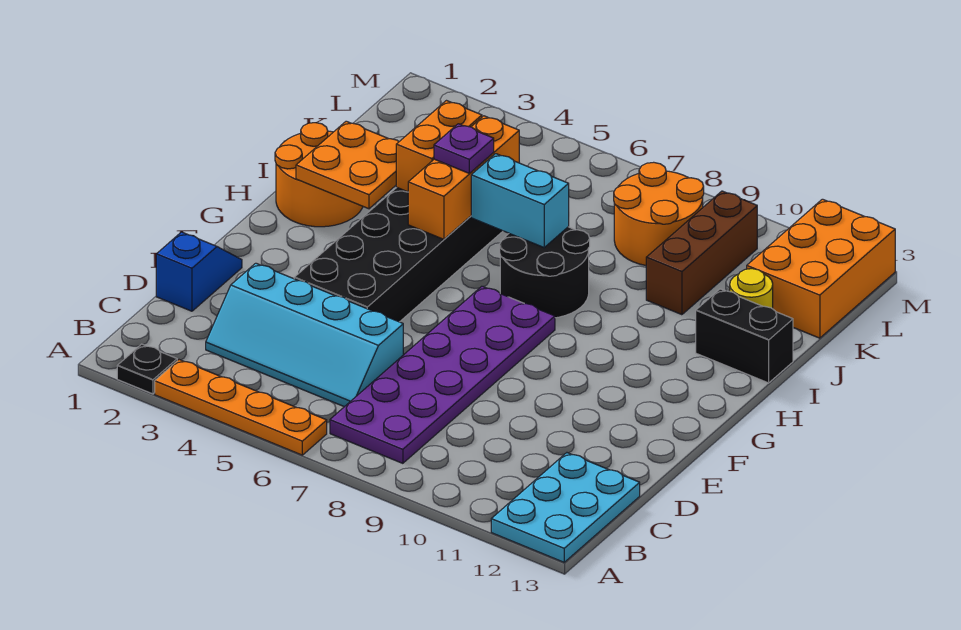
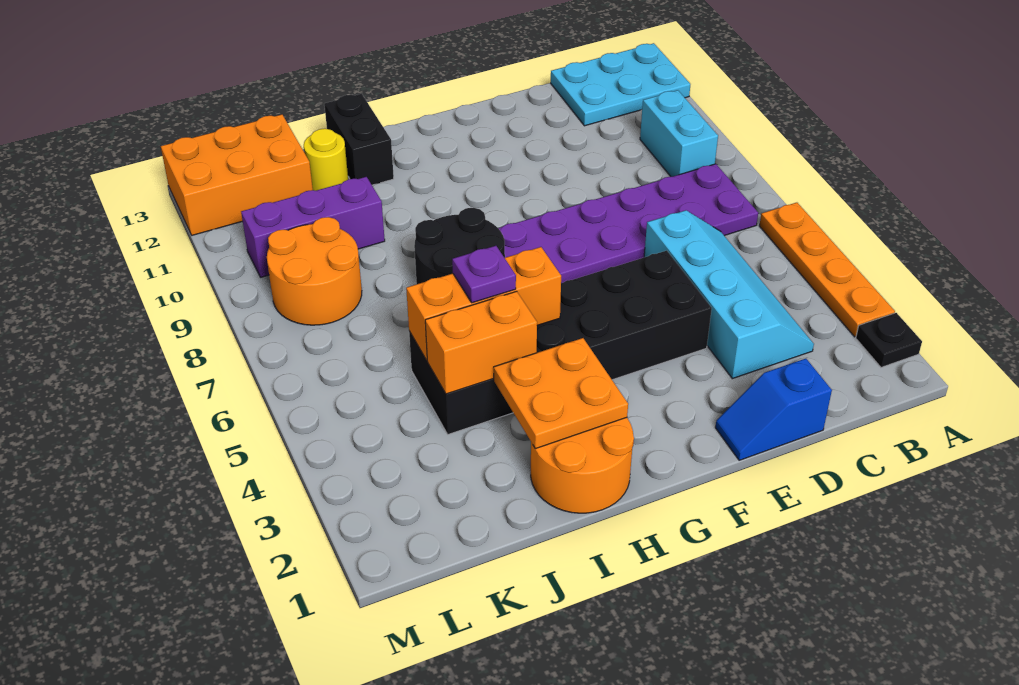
cyan brick I6:I7 level 2 -> cyan brick B9:B10 level 1
brown brick J10:L10 level 1 -> purple brick J10:L10 level 1

